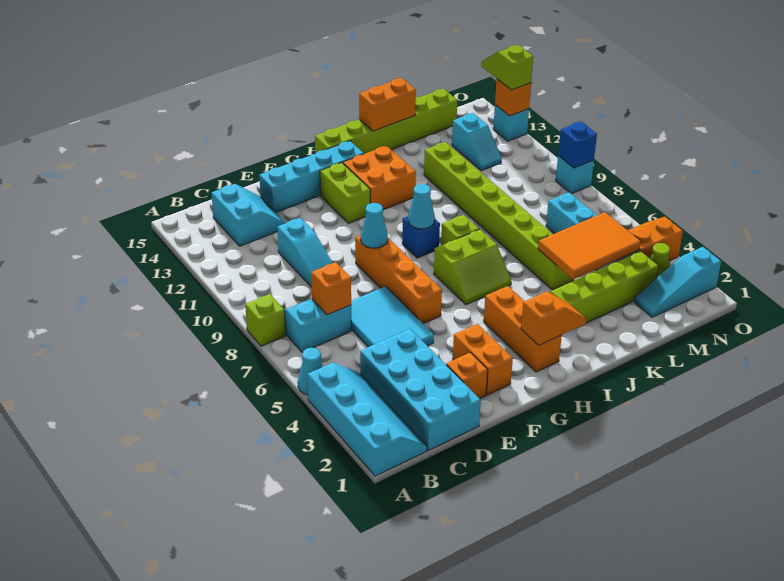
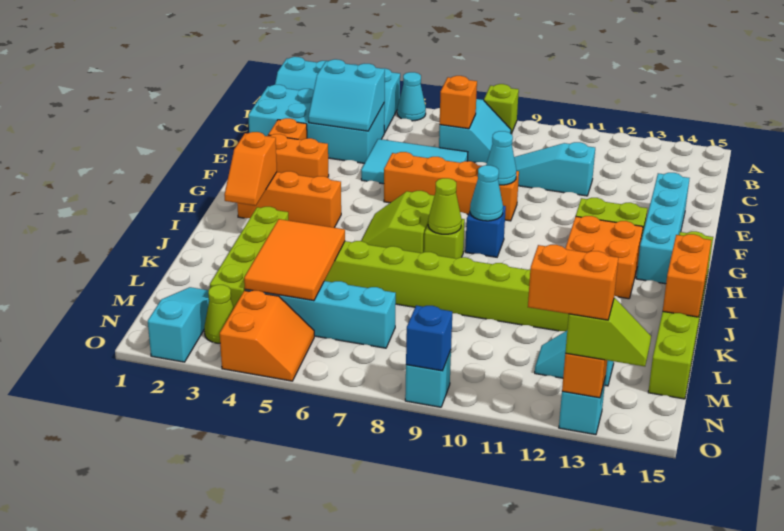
cyan slope C13:D14 level 1 top C -> cyan slope C3:D4 level 2 top C
none -> lime cone I8 level 2
none -> orange brick O12:O13 level 4

